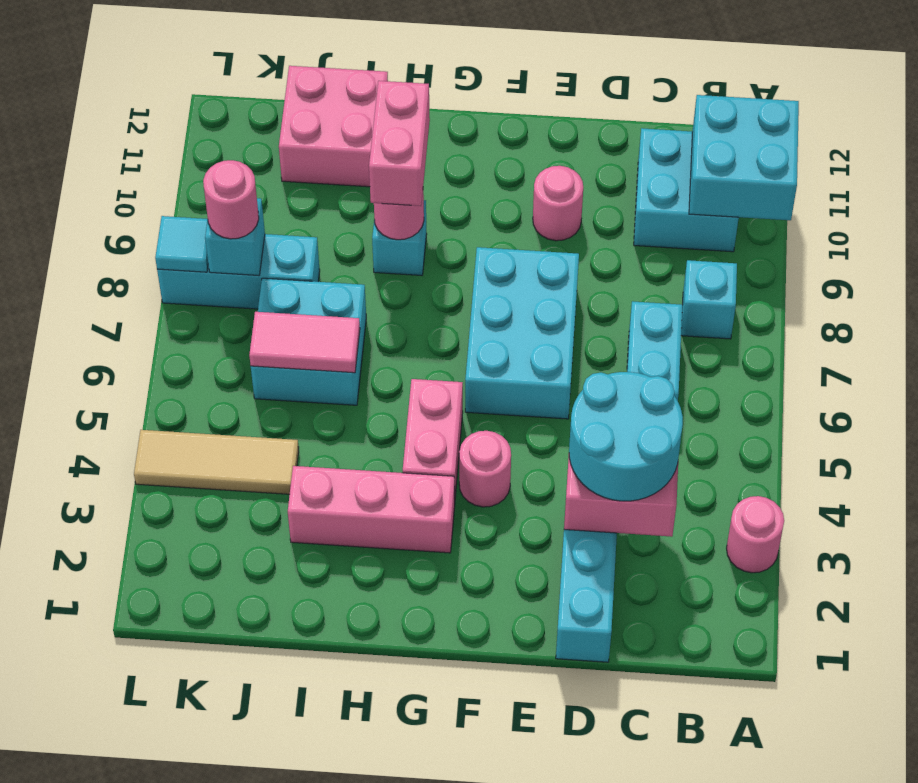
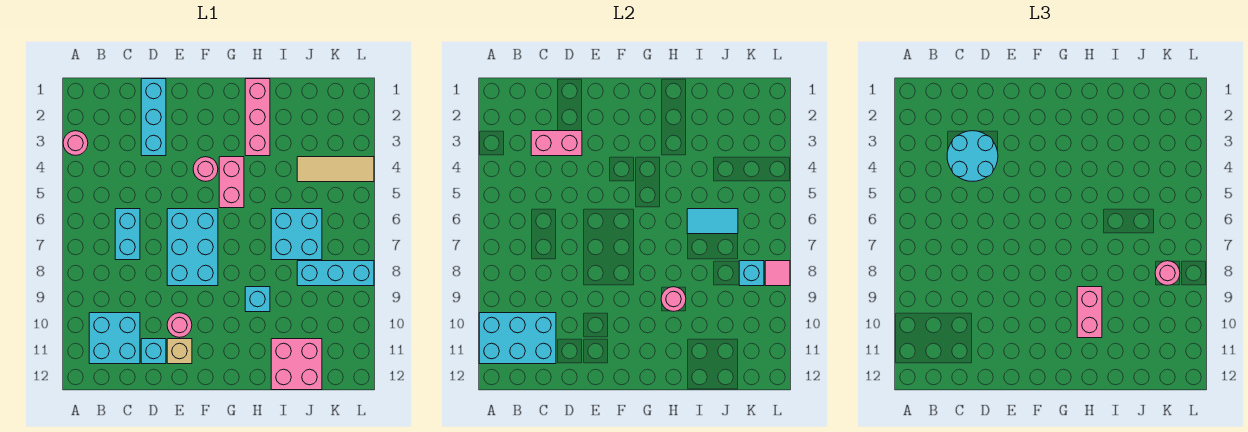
cyan brick A10:B11 level 2 -> cyan brick A10:C11 level 2
cyan brick B8 level 1 -> cyan brick D11 level 1
none -> tan brick E11 level 1
pink brick G3:I3 level 1 -> pink brick H1:H3 level 1
pink tile I6:J6 level 2 -> cyan tile I6:J6 level 2
cyan tile L8 level 2 -> pink tile L8 level 2

